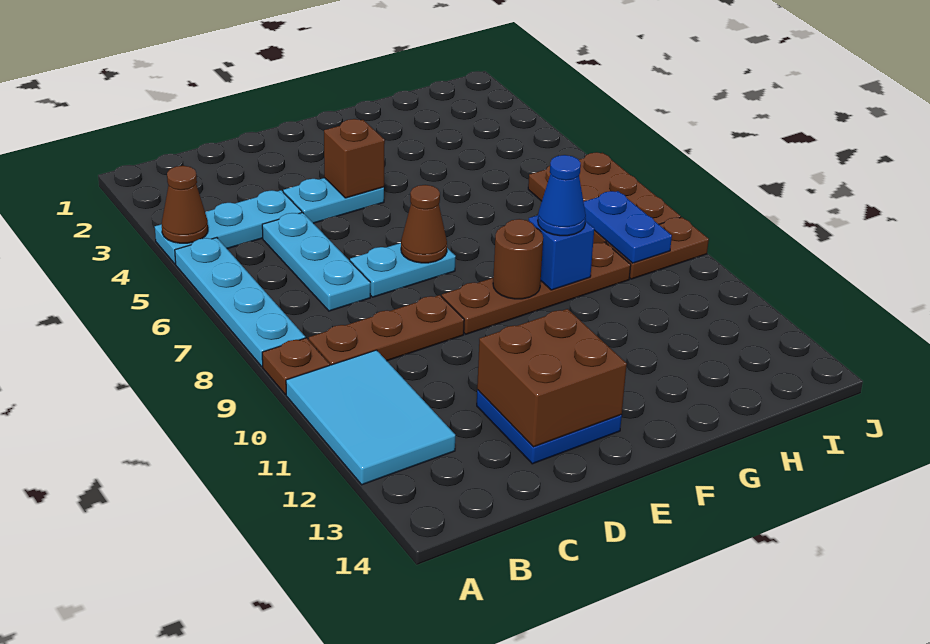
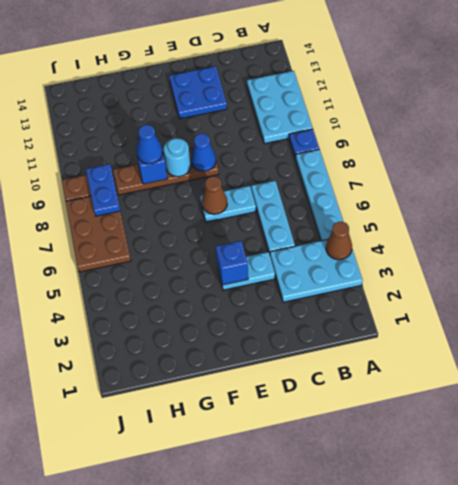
cyan plate A4:C4 level 1 -> cyan plate A3:C4 level 1
brown plate A9 level 1 -> blue plate A9 level 1
cyan tile A10:B12 level 1 -> cyan plate A10:B12 level 1
brown plate B9:D9 level 1 -> none
brown brick D12:E13 level 2 -> none
brown brick E4 level 2 -> blue brick E4 level 2
none -> blue cone E9 level 2
brown round brick F9 level 2 -> cyan round brick F9 level 2

